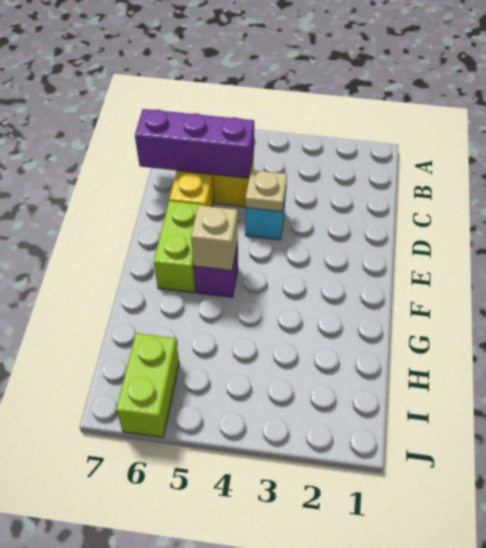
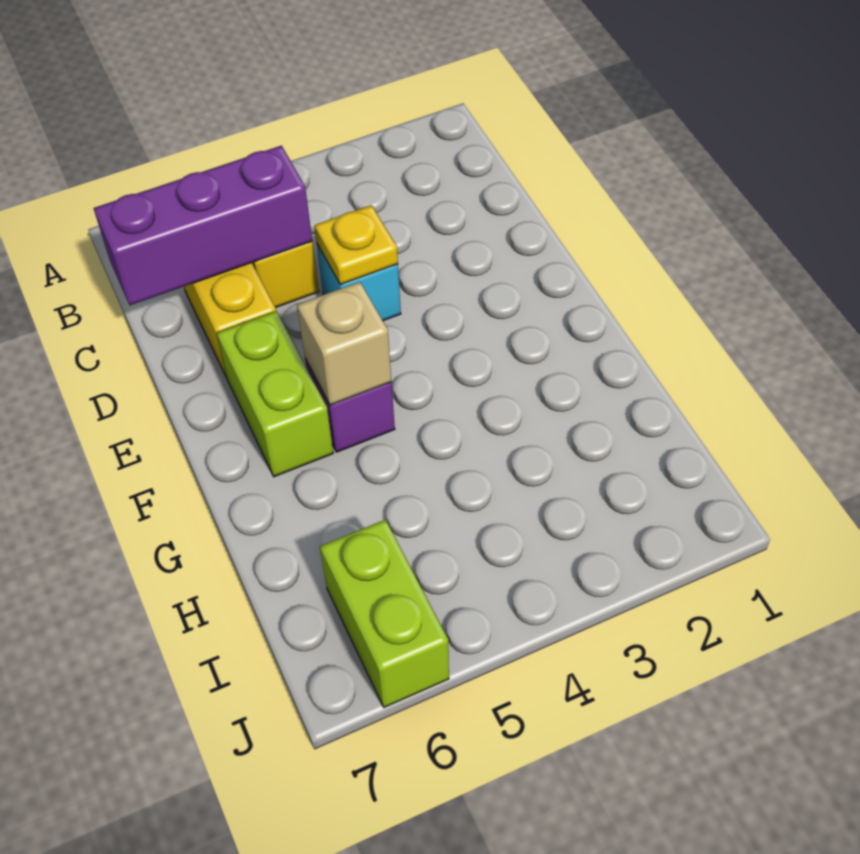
tan plate D4 level 2 -> yellow plate D4 level 2

